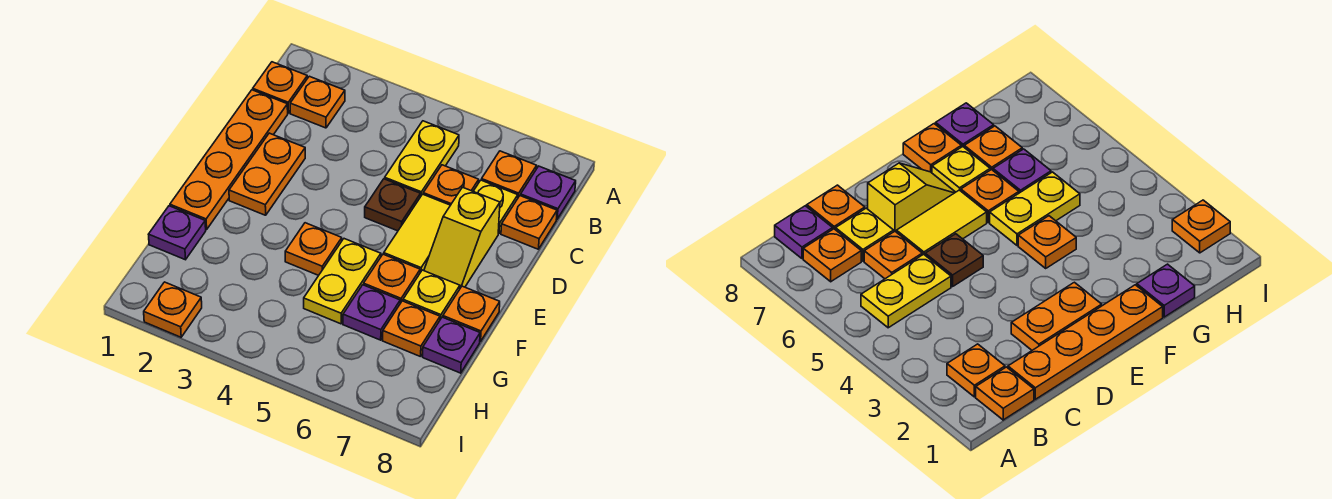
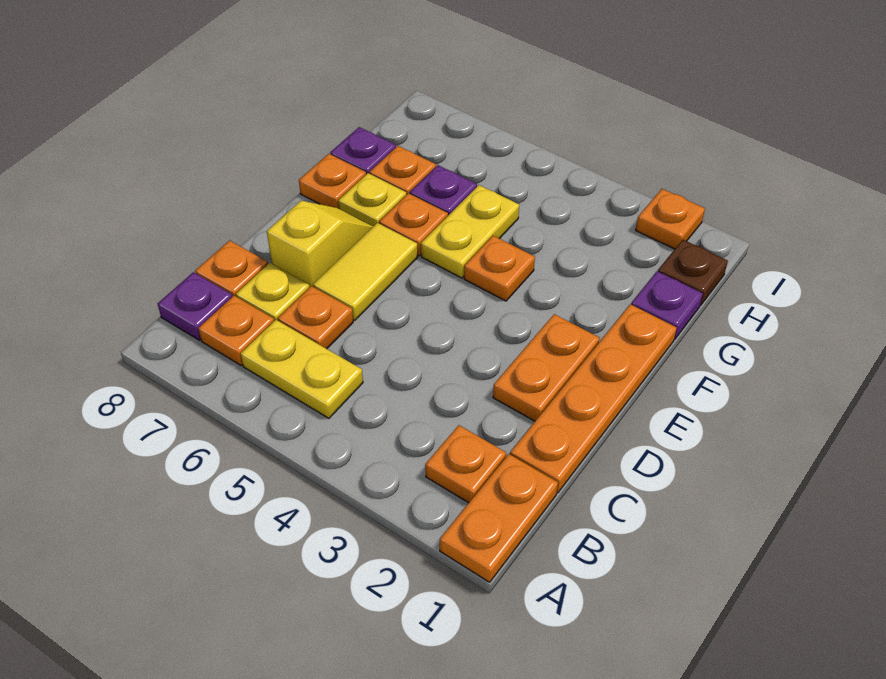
orange plate B1 level 1 -> orange plate A1:B1 level 1
yellow plate B5:C5 level 1 -> yellow plate B5:B6 level 1
brown plate D5 level 1 -> brown plate H1 level 1

